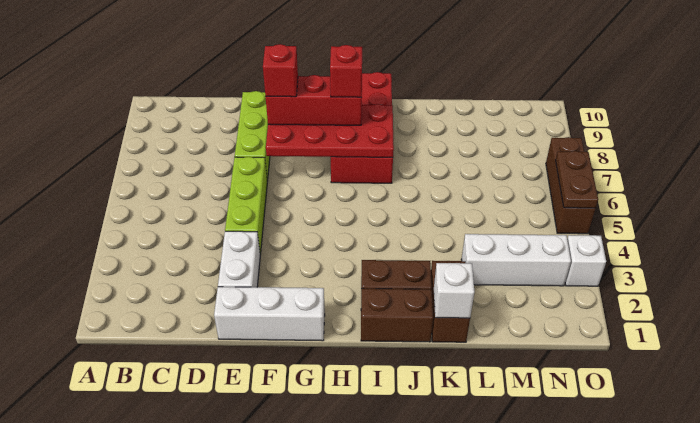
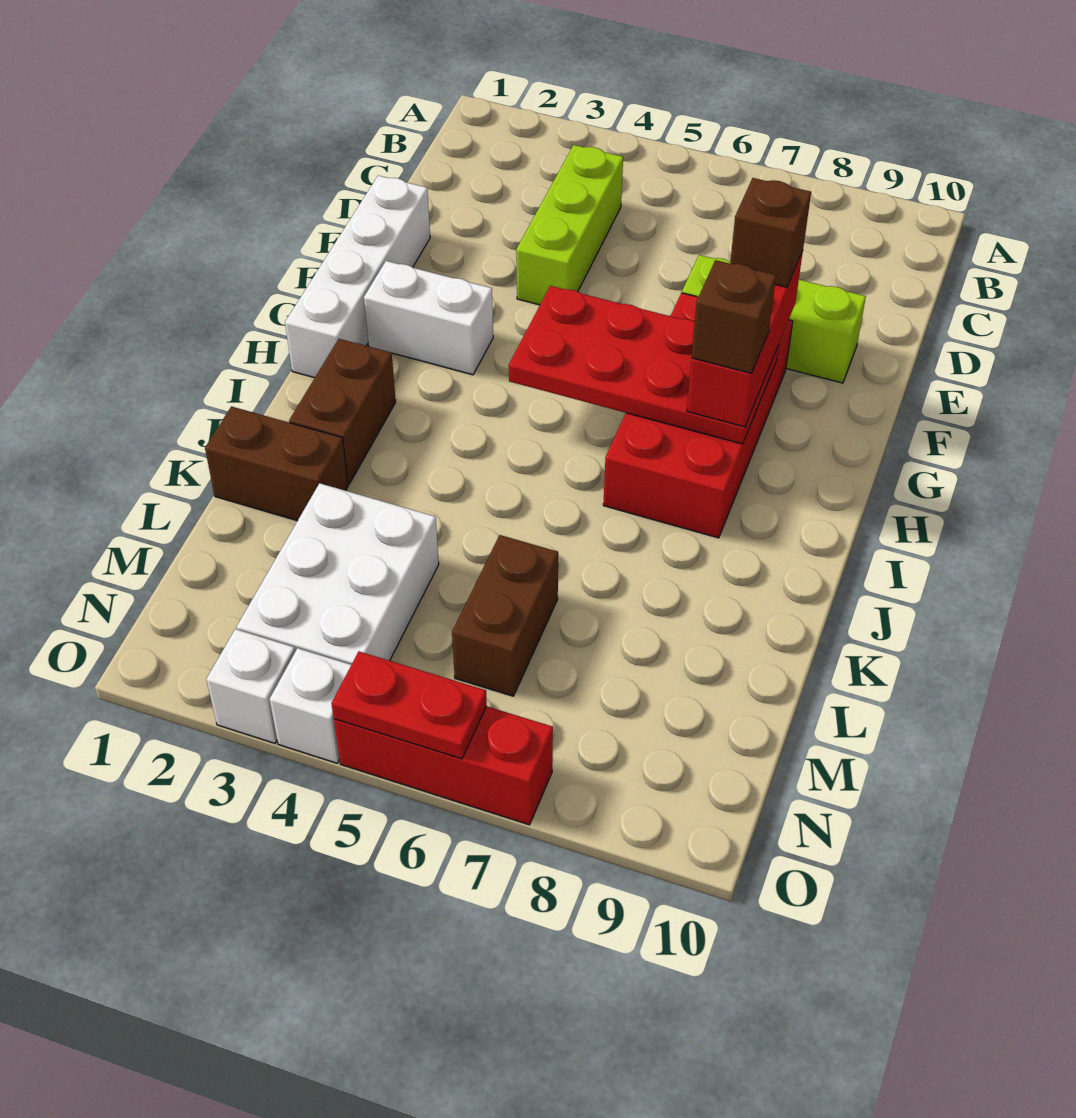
white brick E1:G1 level 1 -> white brick E1:H1 level 1
white brick E2:E3 level 1 -> white brick G2:G3 level 1
lime brick E4:E6 level 1 -> lime brick C4:E4 level 1
red plate F7:I8 level 2 -> red plate G5:H8 level 2
red brick F8 level 4 -> brown brick F8 level 4
red brick H7:I10 level 1 -> red brick F7:I8 level 1
red brick H8 level 4 -> brown brick H8 level 4
brown brick I1:J1 level 1 -> brown brick L6:M6 level 1
white brick K1 level 2 -> white brick O4 level 1
white brick L3:N3 level 1 -> white brick L3:N4 level 1
brown brick O5:O7 level 1 -> red brick O5:O7 level 1
brown plate O5:O6 level 2 -> red plate O5:O6 level 2

